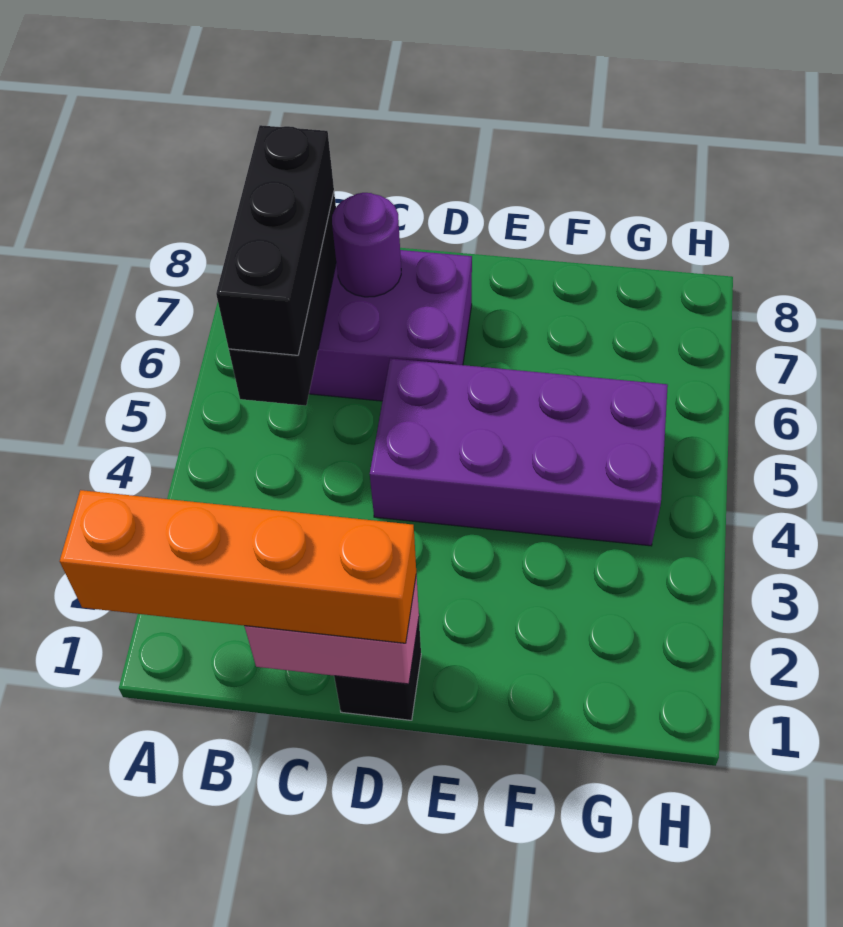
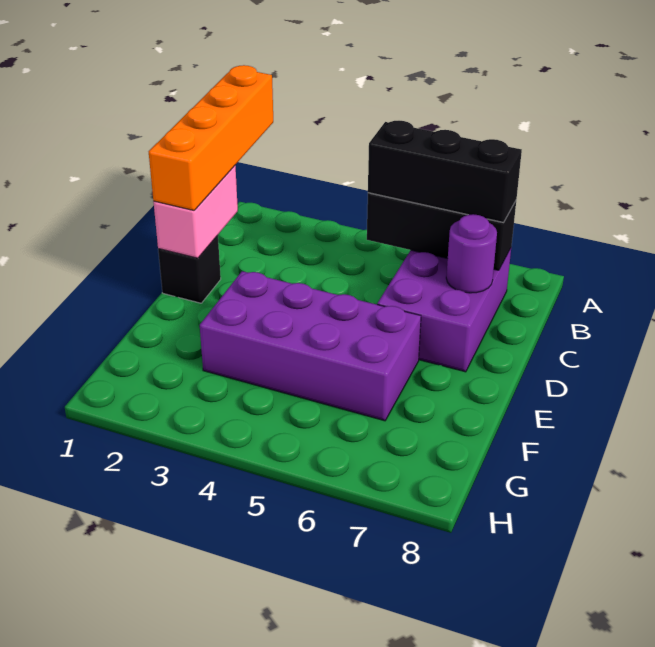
purple brick D4:G5 level 1 -> purple brick E3:F6 level 1

